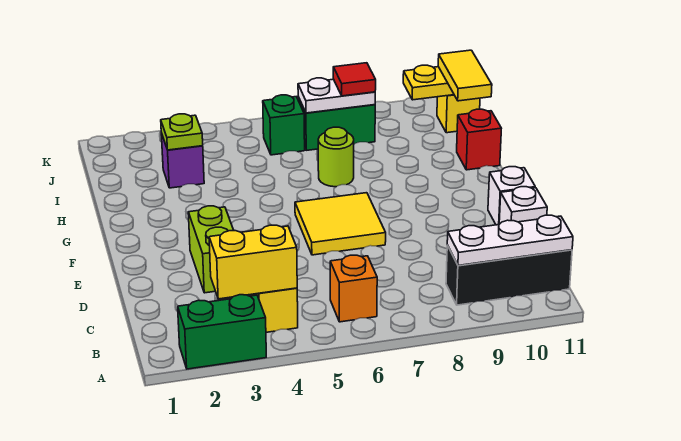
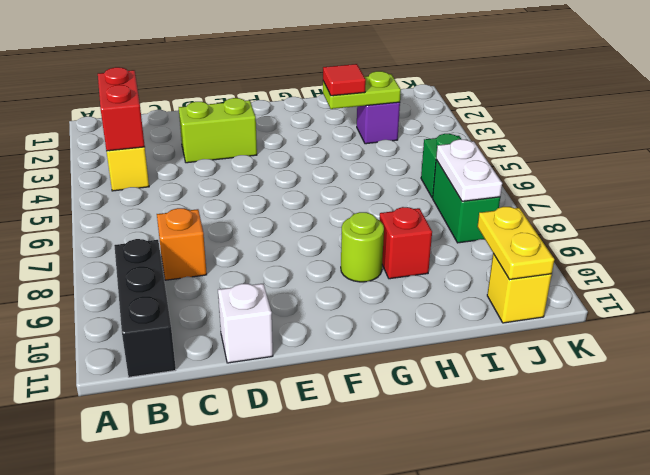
green brick A2:A3 level 1 -> none
yellow brick B3:B4 level 2 -> red brick B3:B4 level 2
orange brick B6 level 1 -> orange brick C8 level 1
white plate B9:B11 level 2 -> none
yellow tile E6:F7 level 1 -> none
white brick E11 level 1 -> none
lime round brick H7 level 1 -> lime round brick G9 level 1
red brick H11 level 1 -> red brick H9 level 1
lime plate I3 level 2 -> lime plate H3:I3 level 2
yellow tile I11:J11 level 3 -> none
red tile J8 level 3 -> red tile H3 level 3

